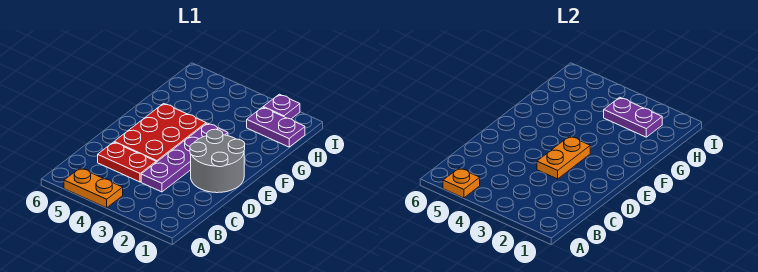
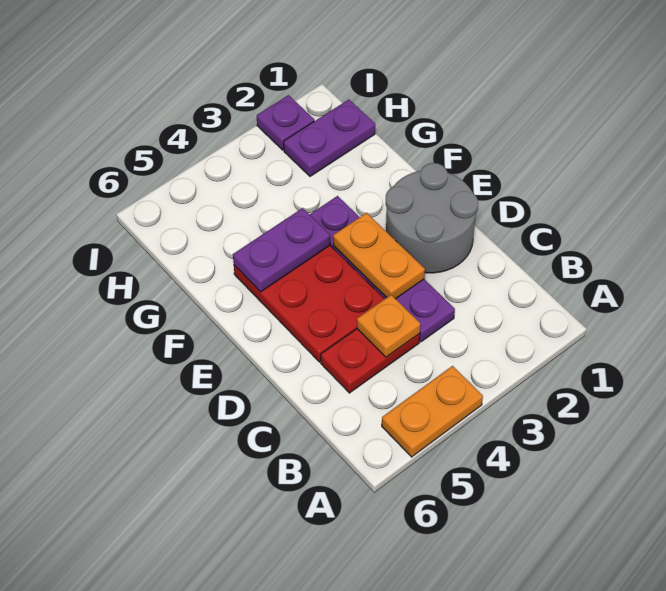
orange plate A5 level 2 -> orange plate C4 level 2
purple plate H2:H3 level 2 -> purple plate F4:F5 level 2

